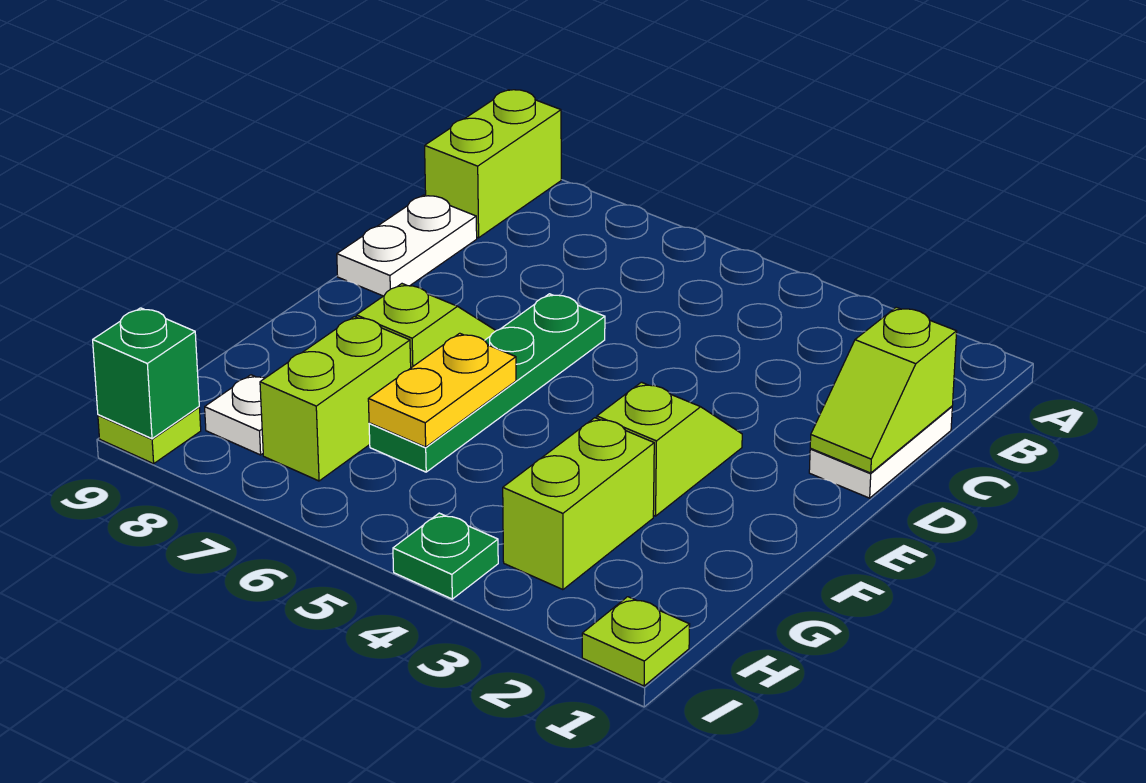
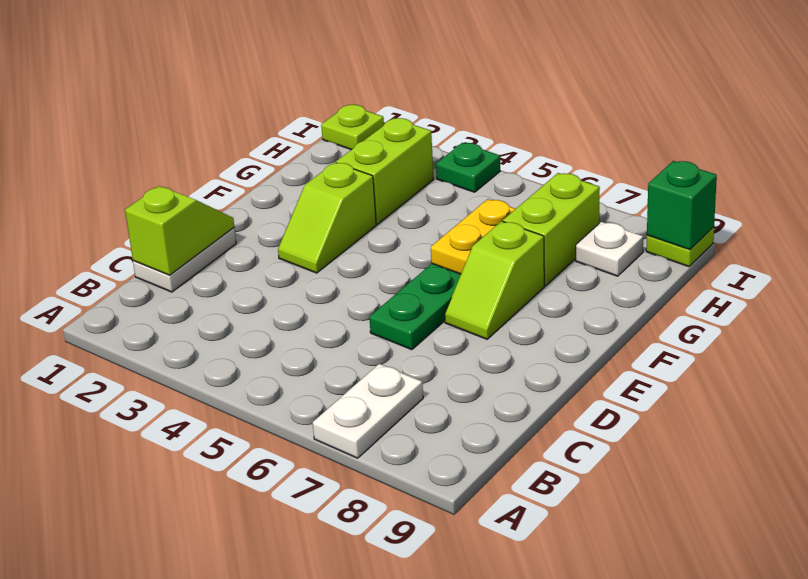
lime brick A9:B9 level 1 -> none
white plate C9:D9 level 1 -> white plate A7:B7 level 1

